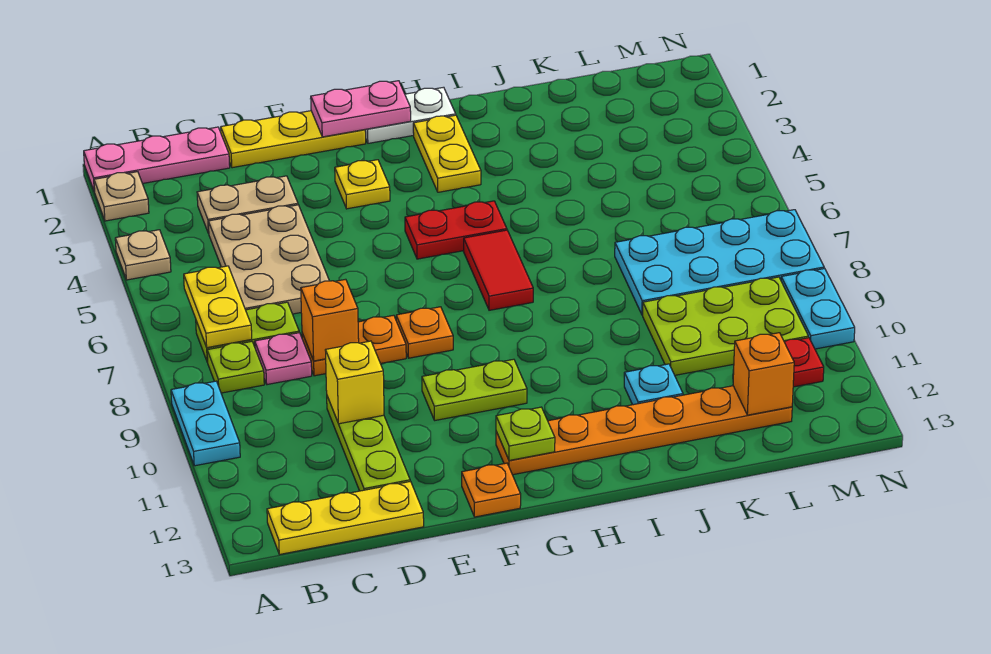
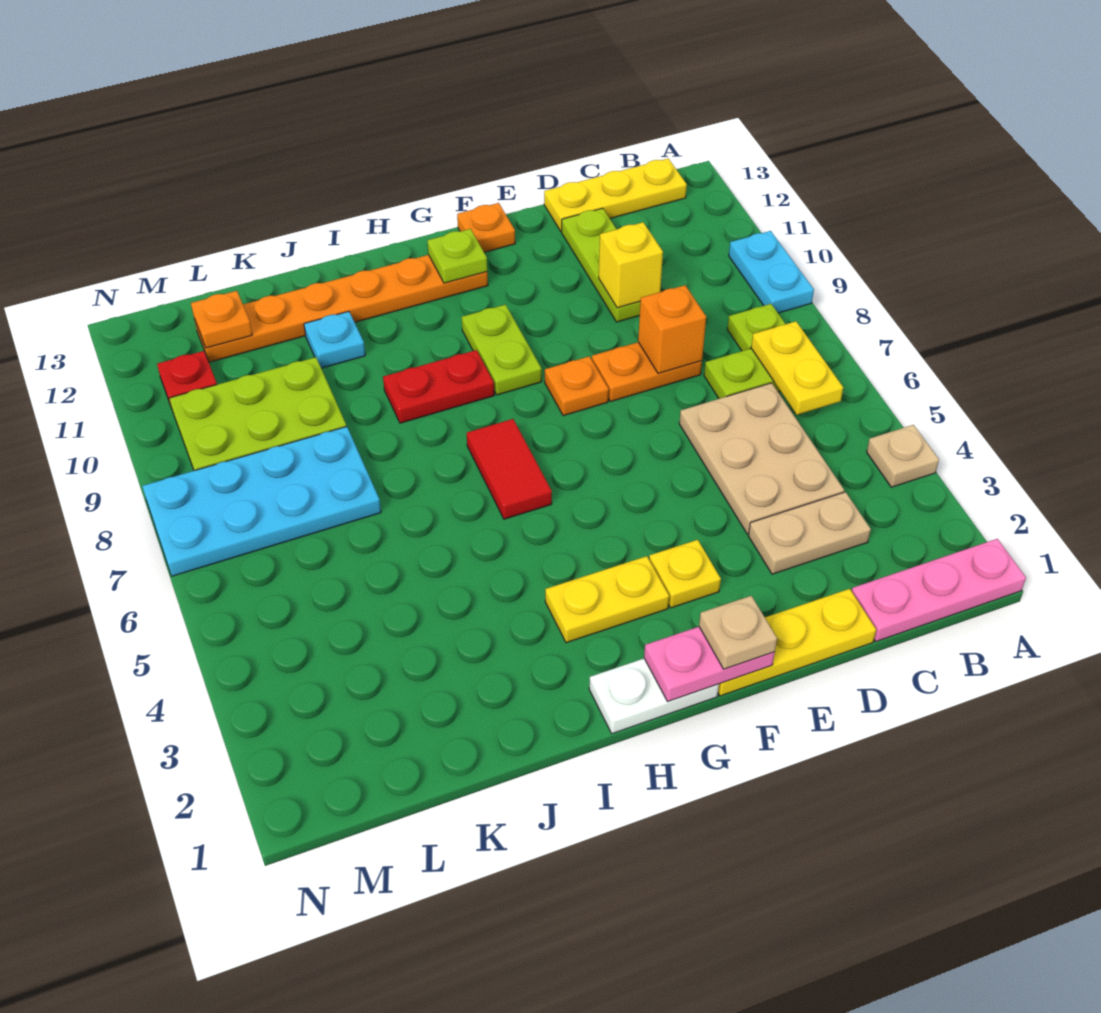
tan plate A2 level 1 -> tan plate F1 level 3
pink plate C8 level 1 -> none
lime plate F10:G10 level 1 -> lime plate G9:G10 level 1
red plate G5:H5 level 1 -> red plate H9:I9 level 1
yellow plate H2:H3 level 1 -> yellow plate G3:H3 level 1
orange brick L12 level 2 -> orange plate L12 level 2
cyan plate N9:N10 level 1 -> none

